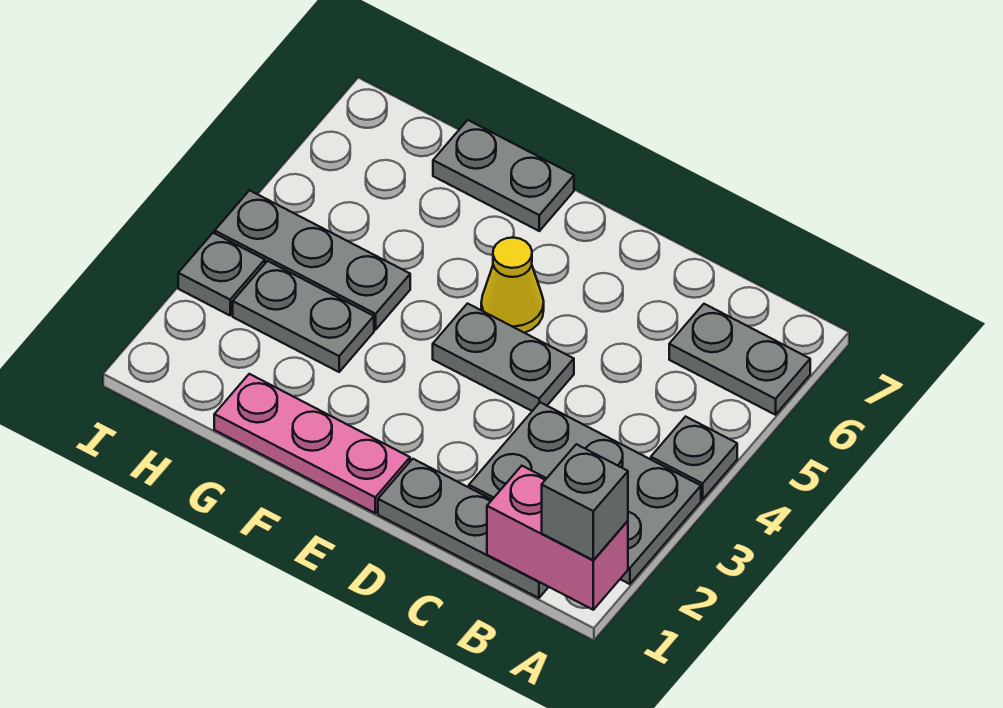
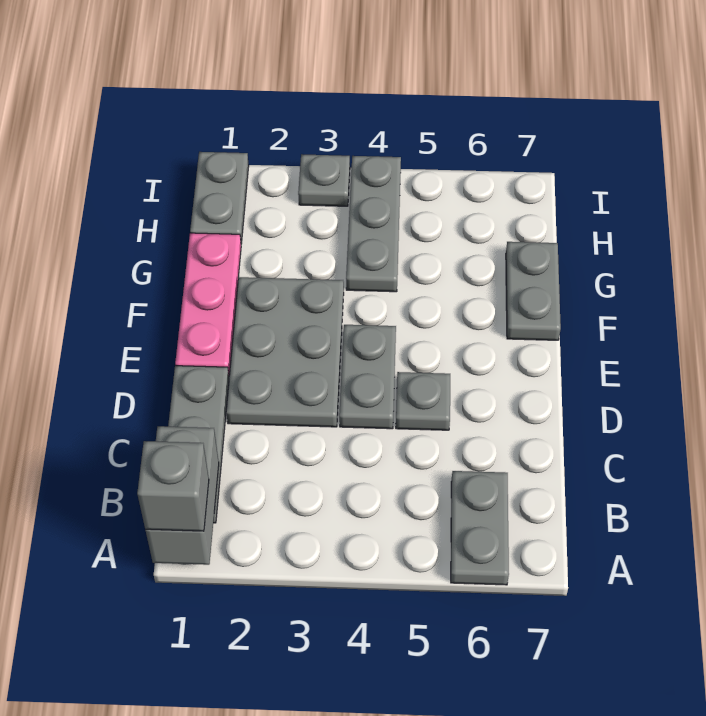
pink brick A1:B1 level 2 -> grey brick A1:B1 level 2
grey plate A2:C3 level 1 -> grey plate D2:F3 level 1
grey plate A4 level 1 -> grey plate D5 level 1
yellow cone E5 level 1 -> none
grey plate G3:H3 level 1 -> grey plate H1:I1 level 1

